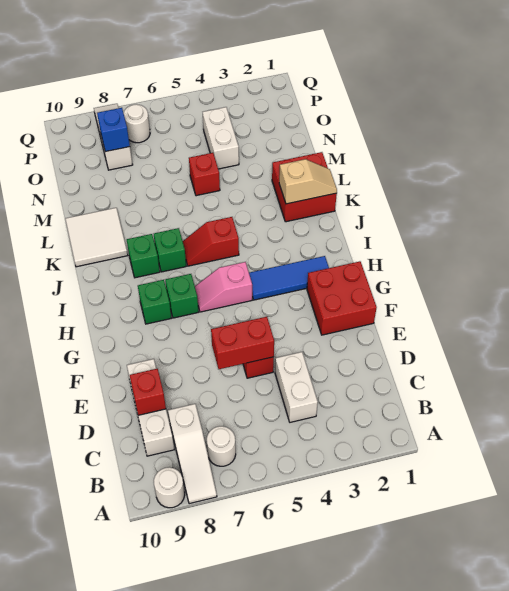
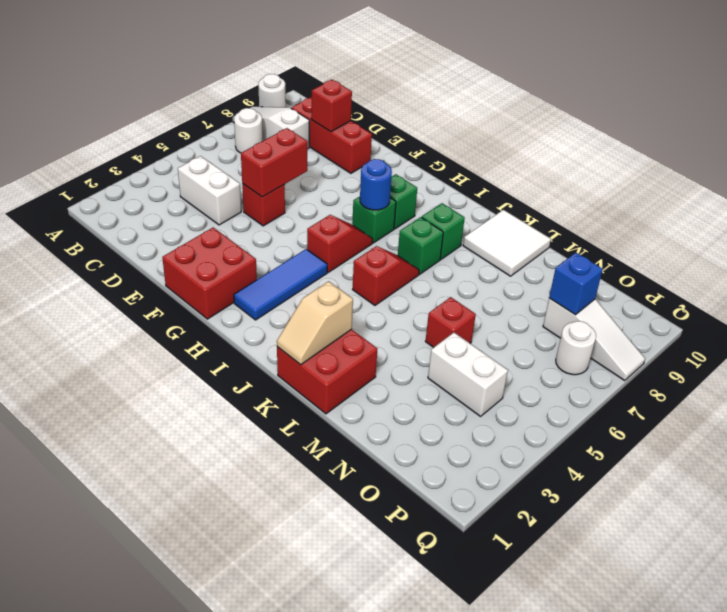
white brick C9:E9 level 1 -> red brick C9:E9 level 1
pink slope H5:H6 level 1 top 5 -> red slope H5:H6 level 1 top 5
none -> blue round brick H7 level 2

